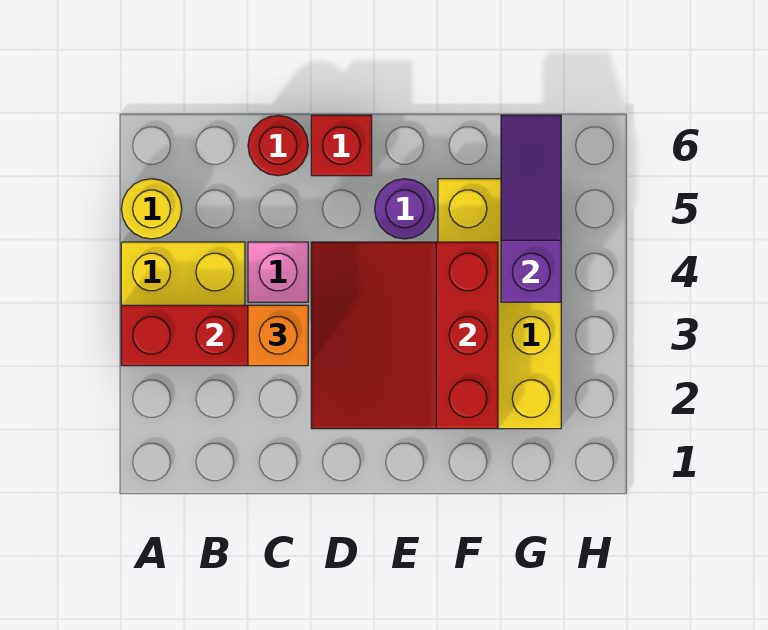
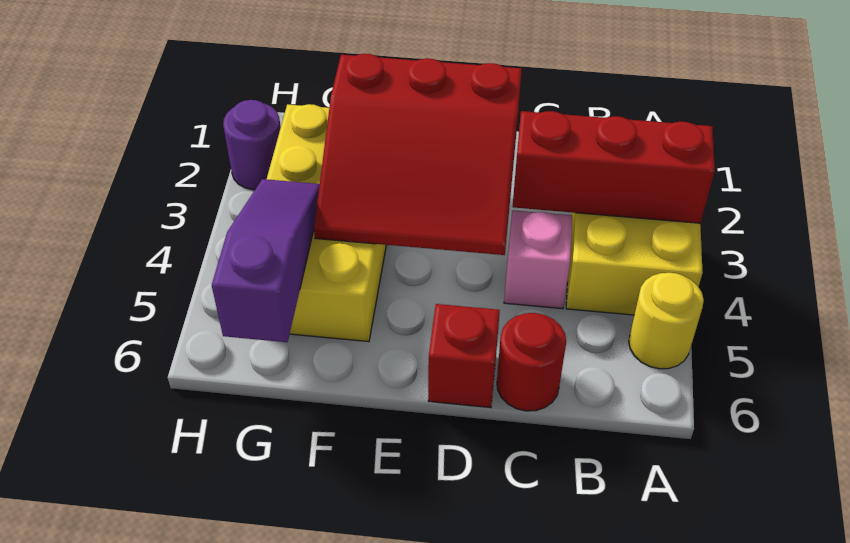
orange brick C3 level 3 -> none
red slope D2:F4 level 2 top F -> red slope D2:F4 level 2 top 2
purple round brick E5 level 1 -> purple round brick H2 level 1
purple slope G4:G6 level 2 top 4 -> purple slope G4:G6 level 2 top 6

